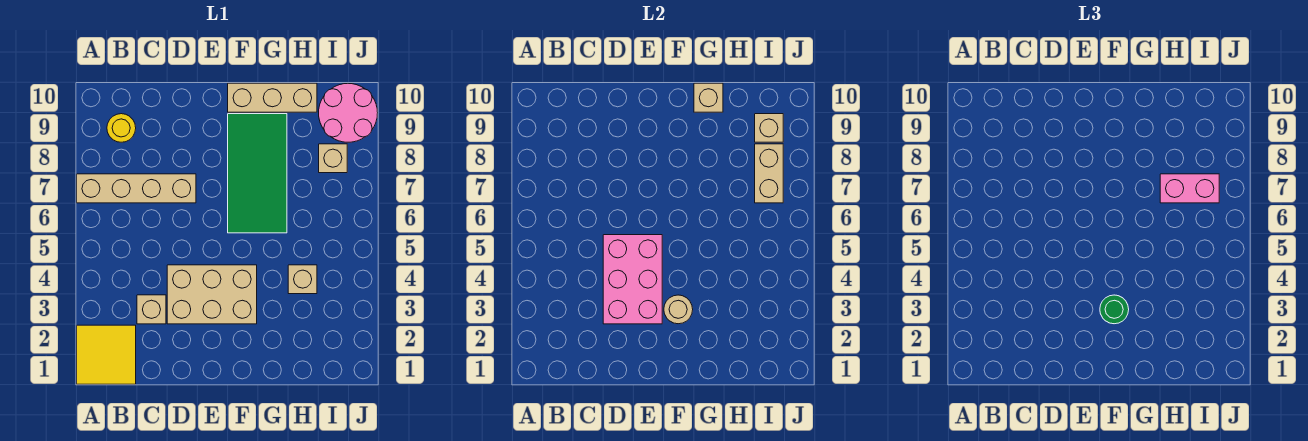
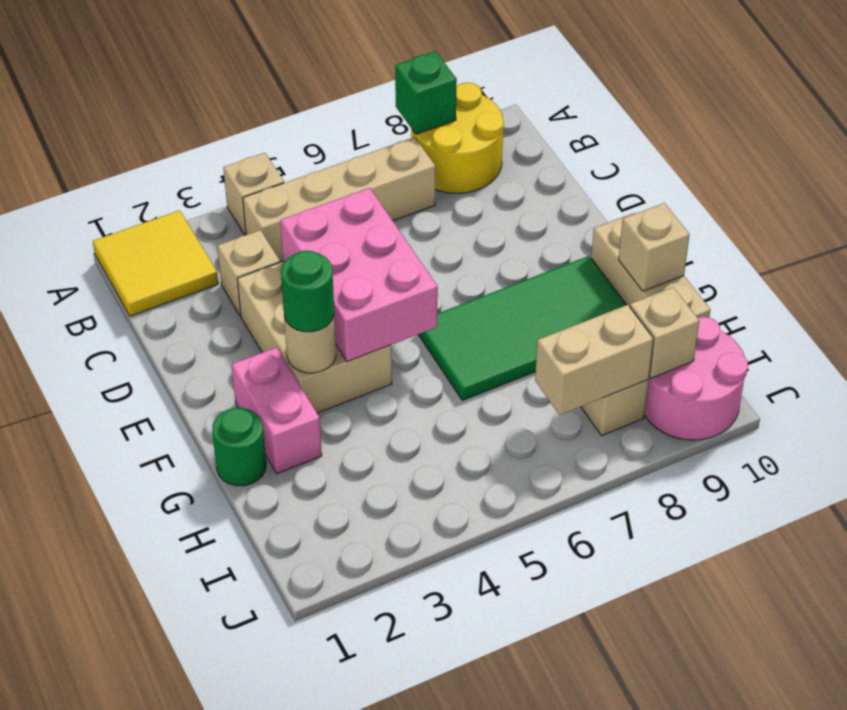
tan brick A7:D7 level 1 -> tan brick B4:B7 level 1
none -> green brick A8 level 2
yellow round brick B9 level 1 -> yellow round brick A8:B9 level 1
pink brick D3:E5 level 2 -> pink brick D4:F5 level 2
none -> green round brick G1 level 1
tan brick H4 level 1 -> tan brick A4 level 1
pink brick H7:I7 level 3 -> pink brick F2:G2 level 1

